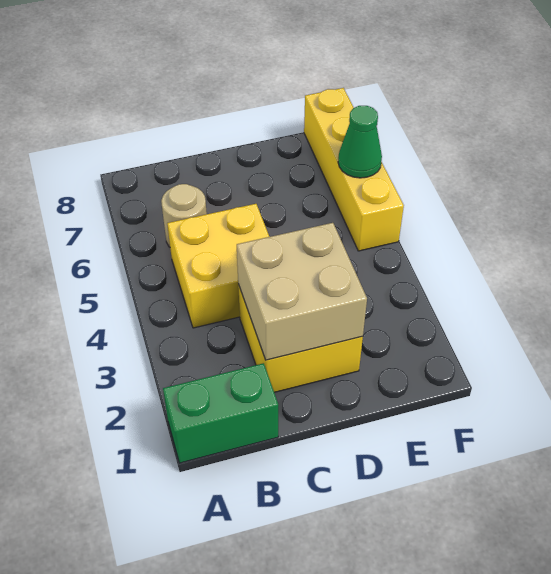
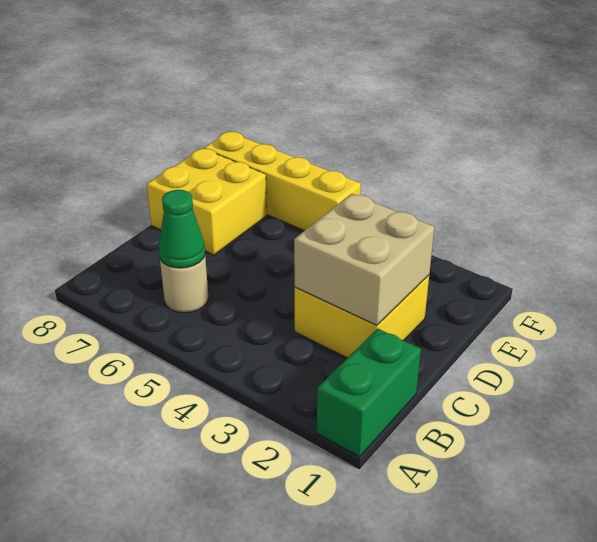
yellow brick B4:C5 level 1 -> yellow brick D7:E8 level 1
green cone F6 level 2 -> green cone B6 level 2

